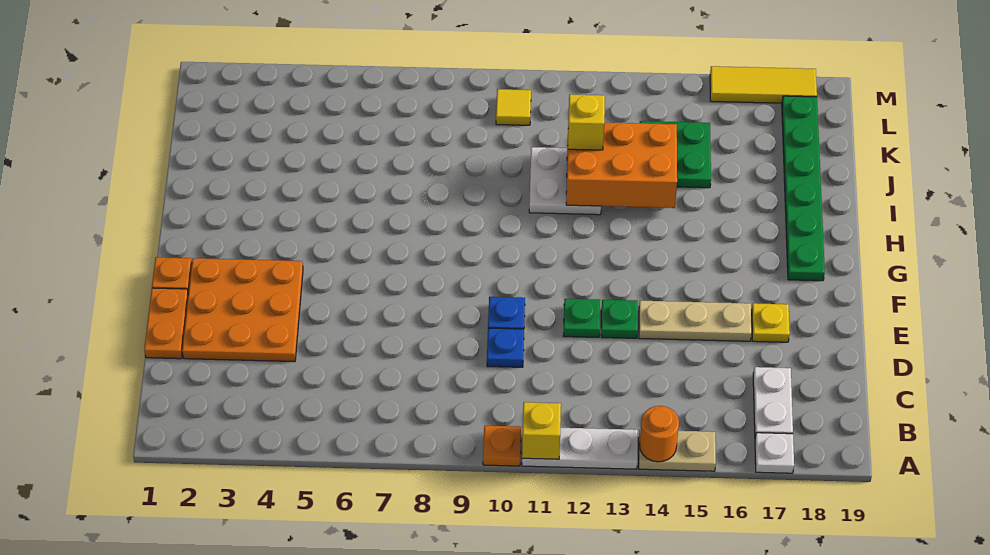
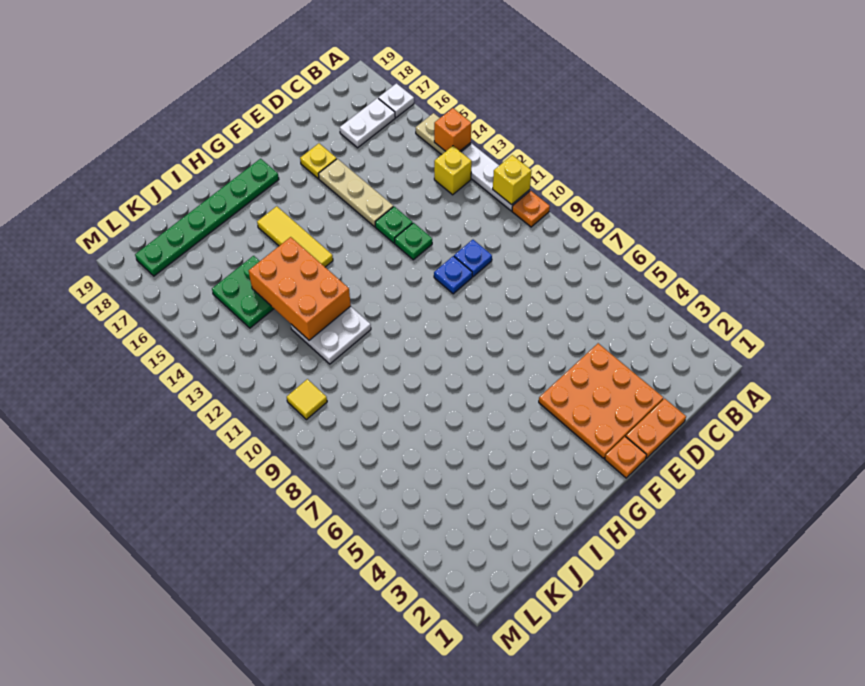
orange round brick A14 level 2 -> orange brick A14 level 2
yellow brick J12 level 3 -> yellow brick B13 level 1
yellow tile M16:M18 level 1 -> yellow tile H14:H16 level 1

